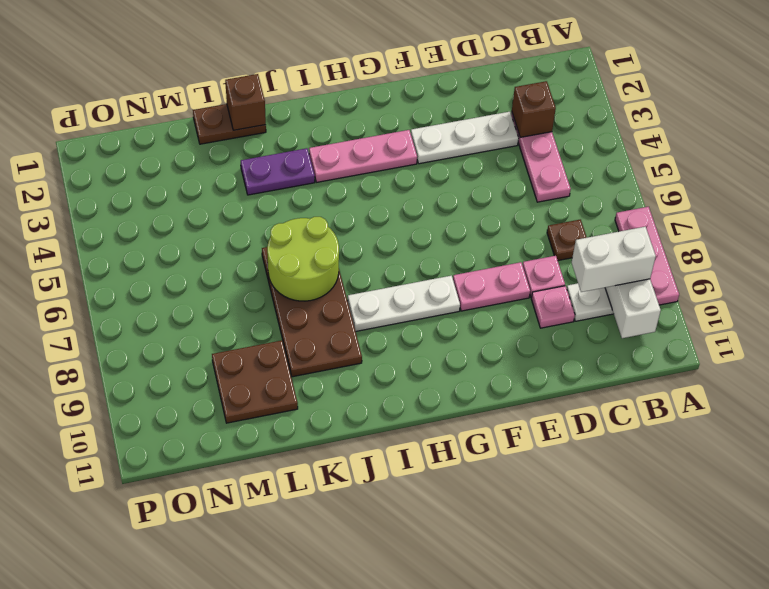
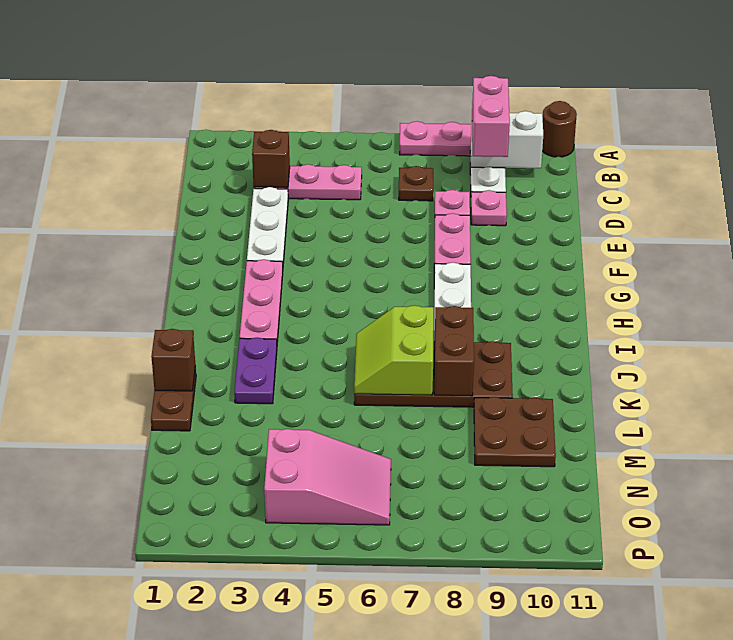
none -> brown round brick A11 level 1
white brick B9:C9 level 3 -> pink brick B9:C9 level 3
lime round brick J6:K7 level 2 -> lime slope J6:K7 level 2 top 7
none -> brown brick J8:K8 level 2
none -> pink slope N4:O6 level 1 top 4

